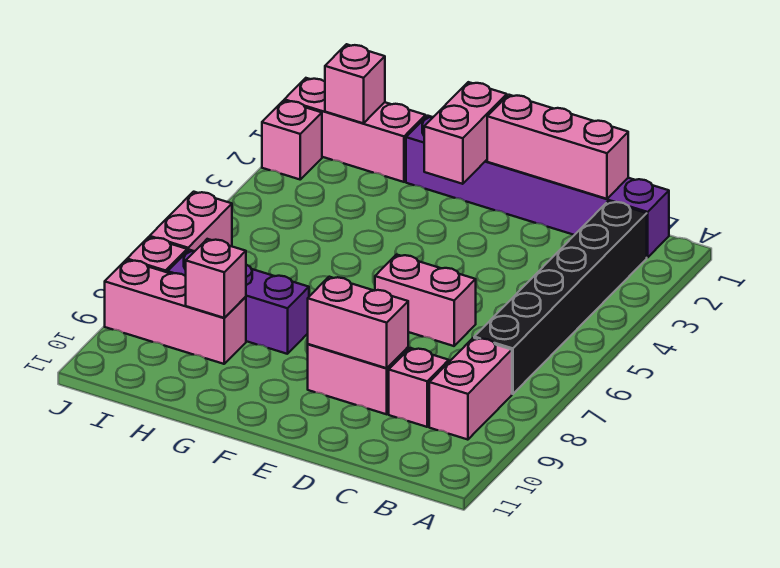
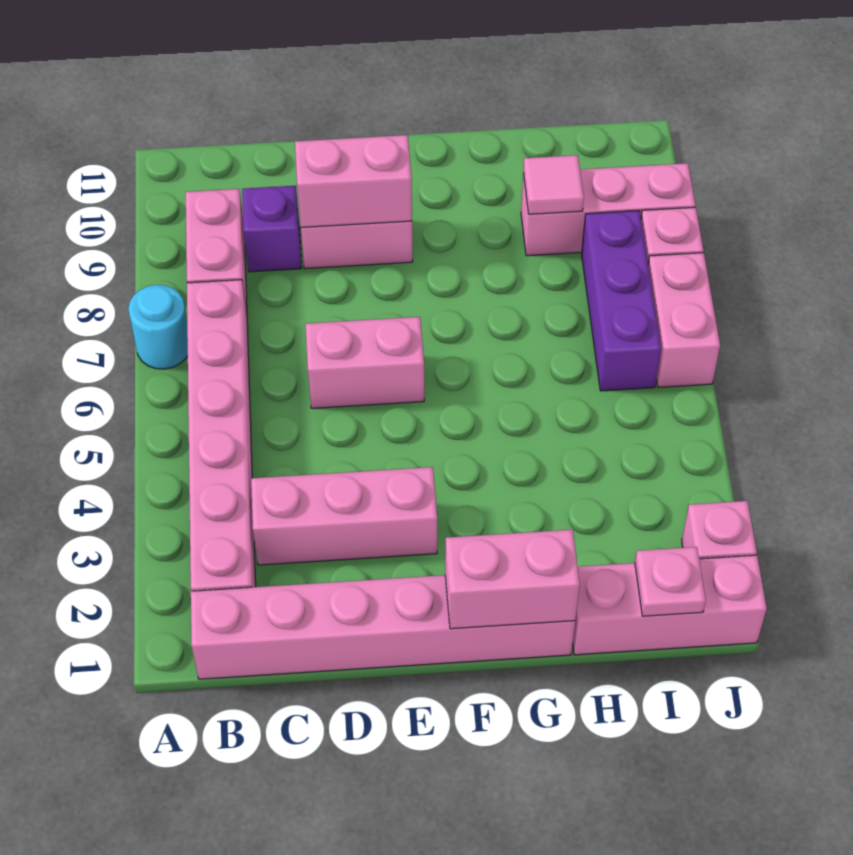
none -> cyan round brick A7 level 1
purple brick B1:G1 level 1 -> pink brick B1:G1 level 1
black brick B2:B7 level 1 -> pink brick B2:B7 level 1
pink brick C1:E1 level 2 -> pink brick C3:E3 level 1
pink brick C9 level 1 -> purple brick C9 level 1
pink brick F1:F2 level 2 -> pink brick F1:G1 level 2
purple brick G8:I8 level 1 -> purple brick I6:I8 level 1
pink brick H9 level 2 -> pink tile H9 level 2
pink brick I1 level 2 -> pink plate I1 level 2

